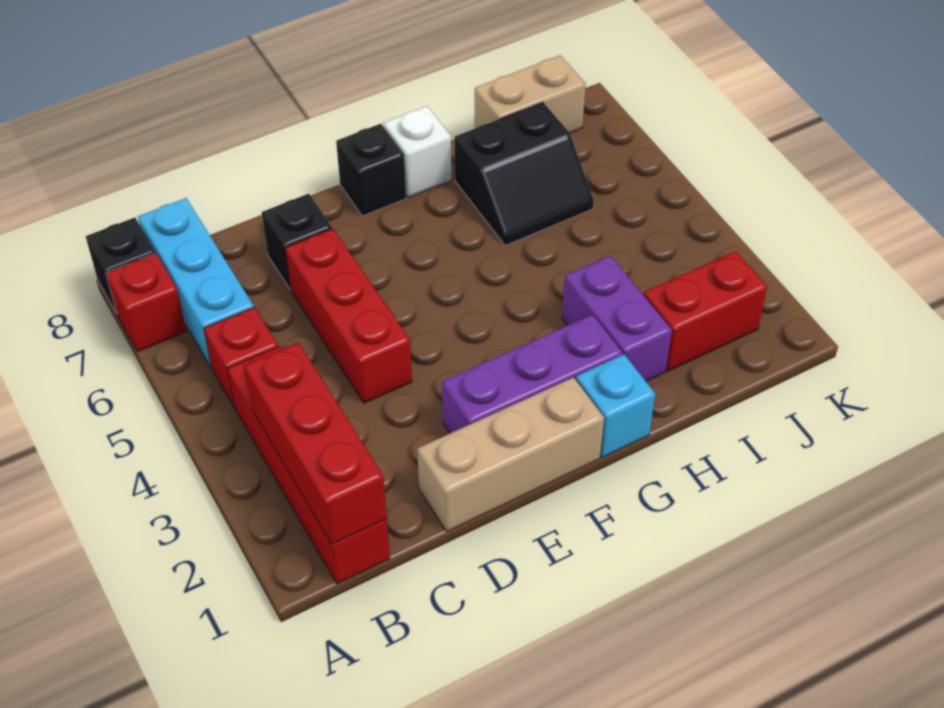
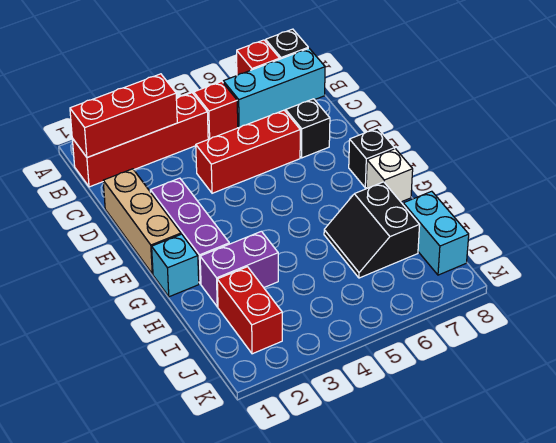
tan brick I8:J8 level 1 -> cyan brick I8:J8 level 1

